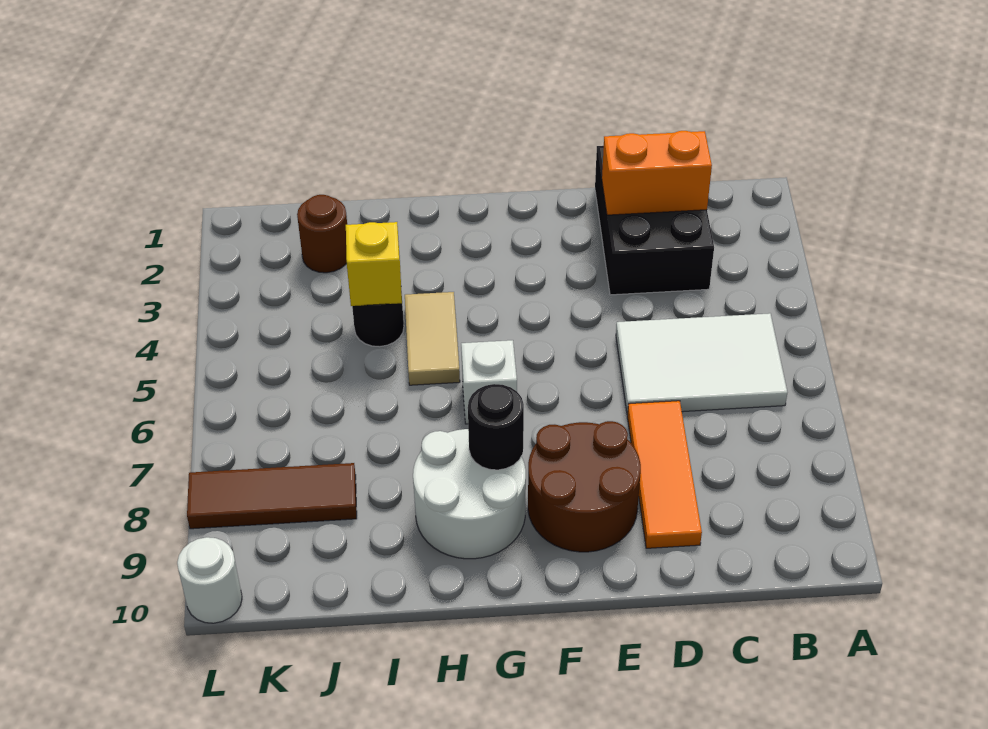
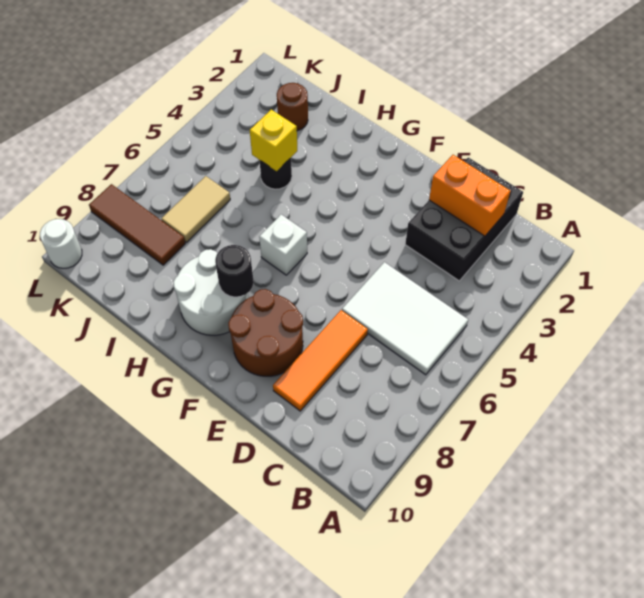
tan tile H4:H5 level 1 -> tan tile J6:J7 level 1

